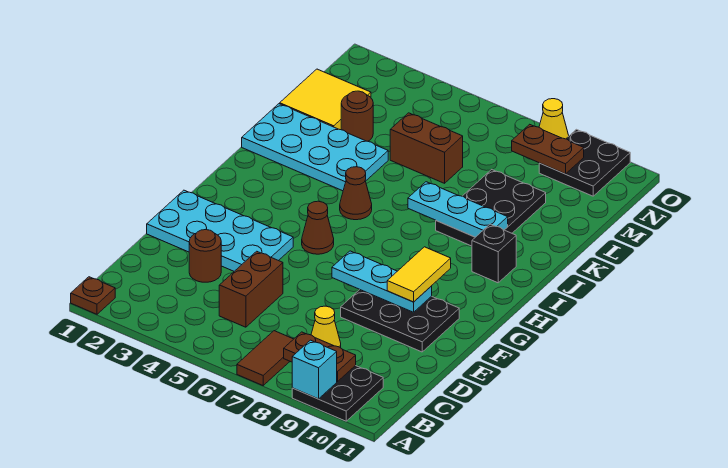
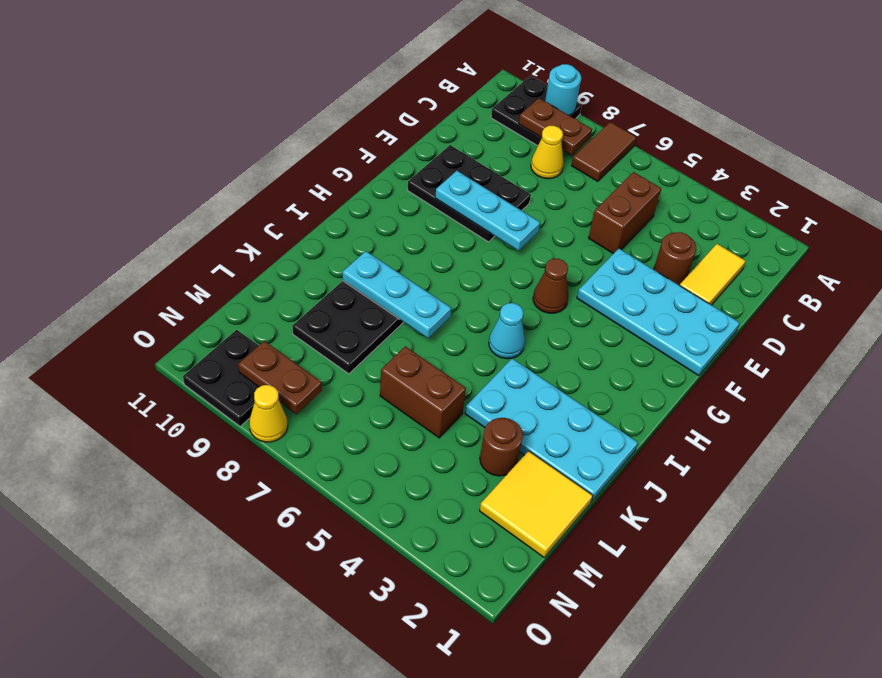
brown plate A1 level 1 -> none
cyan brick A9 level 2 -> cyan round brick A9 level 2
yellow tile F9:G9 level 3 -> yellow tile C2:D2 level 1
brown cone I5 level 1 -> cyan cone I5 level 1
black brick I10 level 1 -> none

